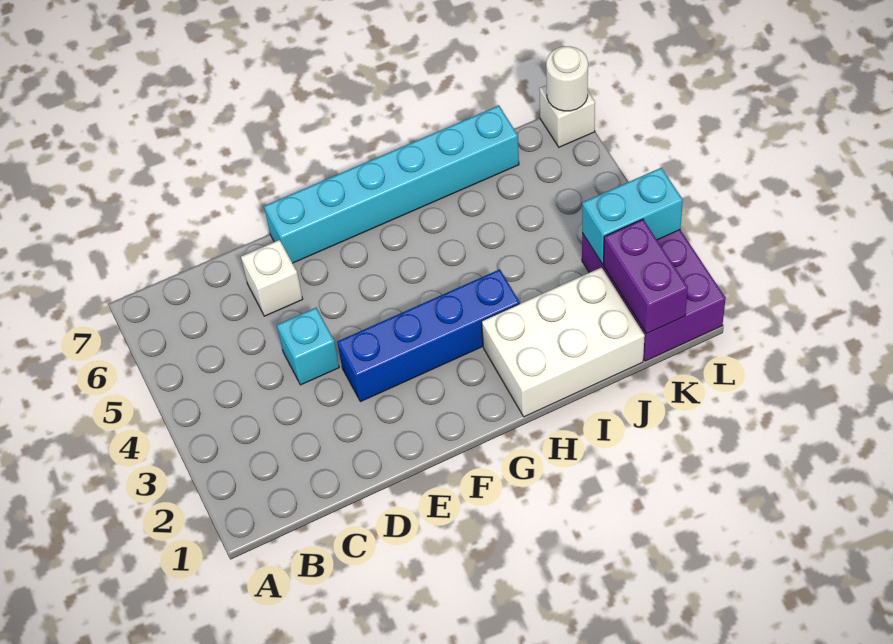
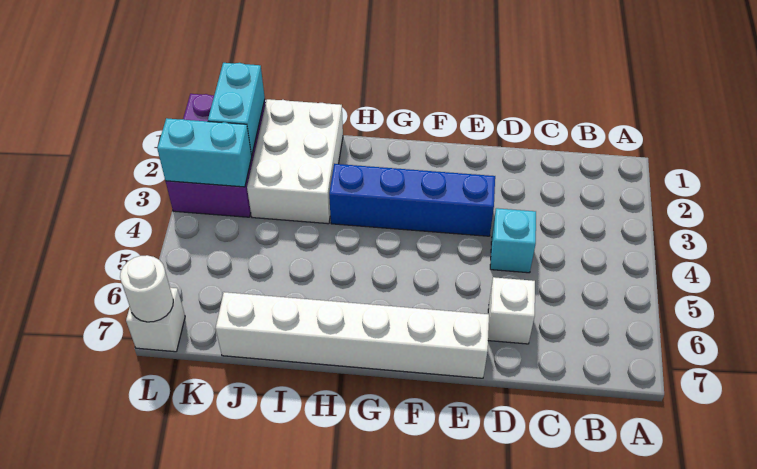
cyan brick E7:J7 level 1 -> white brick E7:J7 level 1
white brick H1:J2 level 1 -> white brick I1:J3 level 1
purple brick K1:K2 level 2 -> cyan brick K1:K2 level 2

